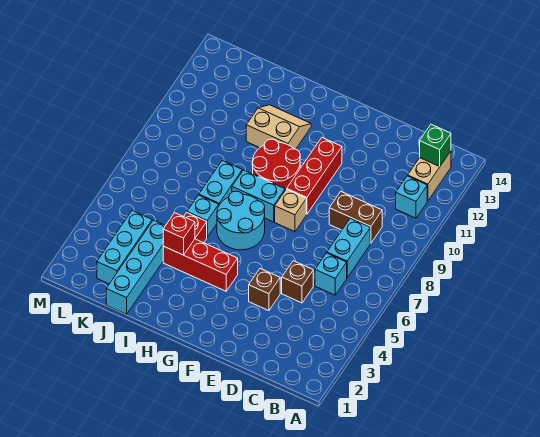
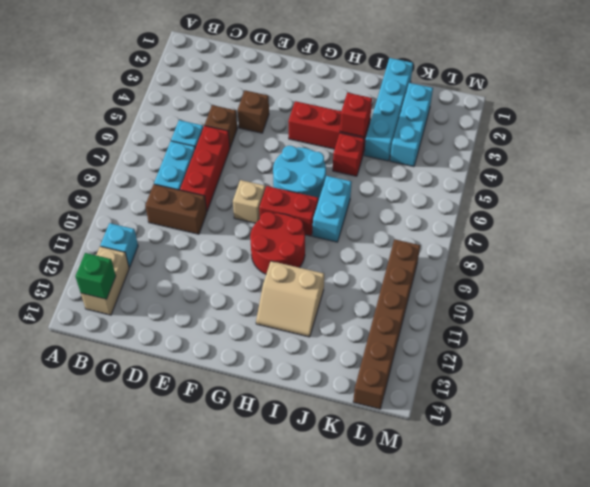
red brick F9:F11 level 1 -> red brick D6:D8 level 1
cyan brick G8:H8 level 1 -> red brick G8:H8 level 1
cyan brick I6 level 1 -> none
none -> brown brick L9:L14 level 1

